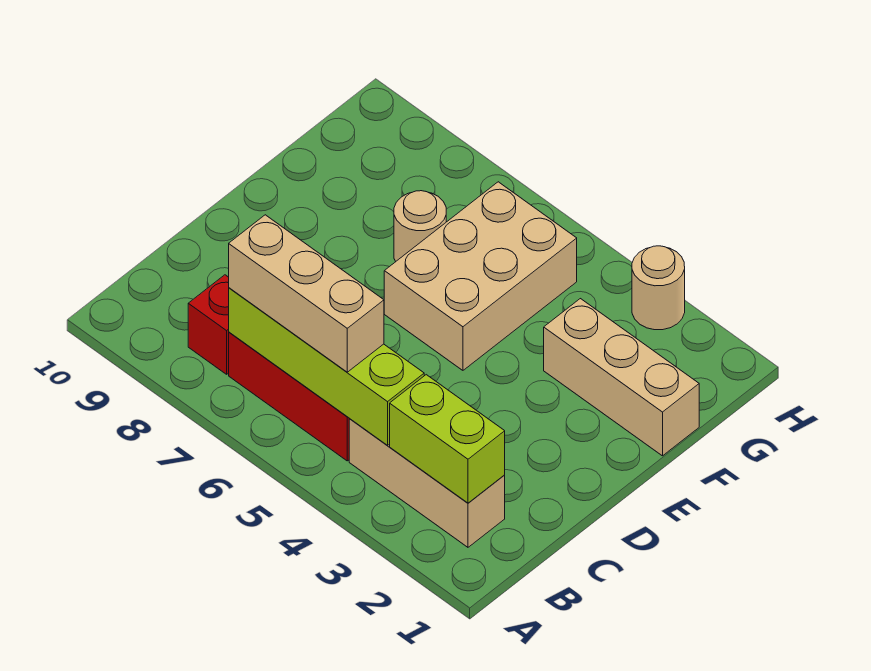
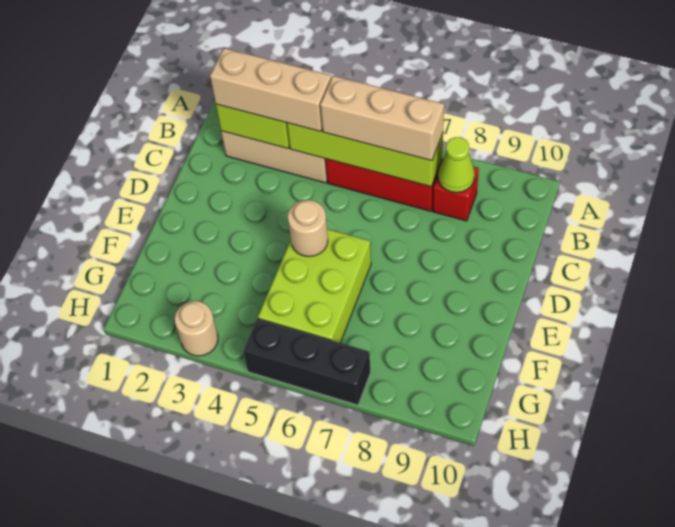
none -> lime cone B8 level 2
tan brick E5:G6 level 1 -> lime brick E5:G6 level 1
tan brick F1:F3 level 1 -> tan brick B2:B4 level 3
tan round brick F7 level 1 -> tan round brick E5 level 2
none -> black brick H5:H7 level 1

